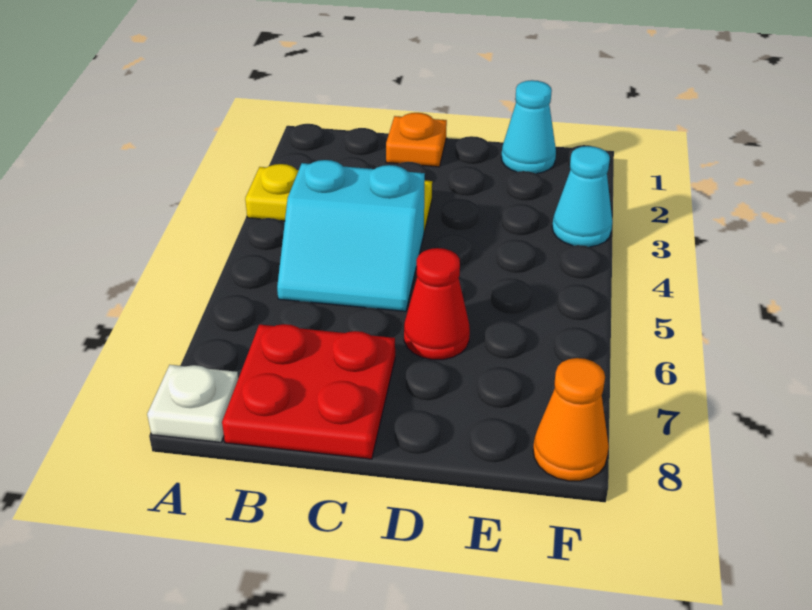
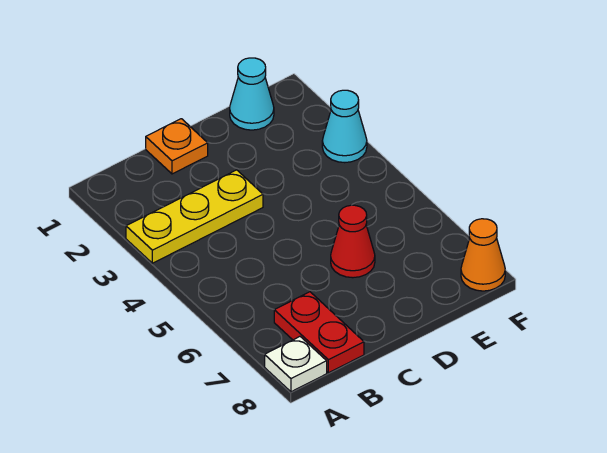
cyan slope B4:C5 level 1 top 4 -> none
red plate B7:C8 level 1 -> red plate B7:B8 level 1

